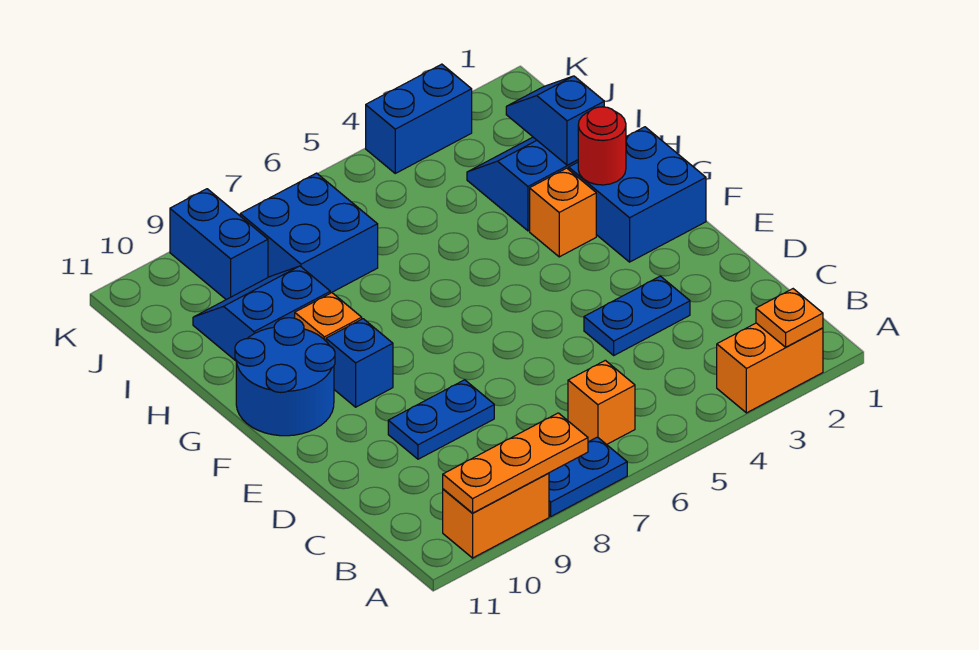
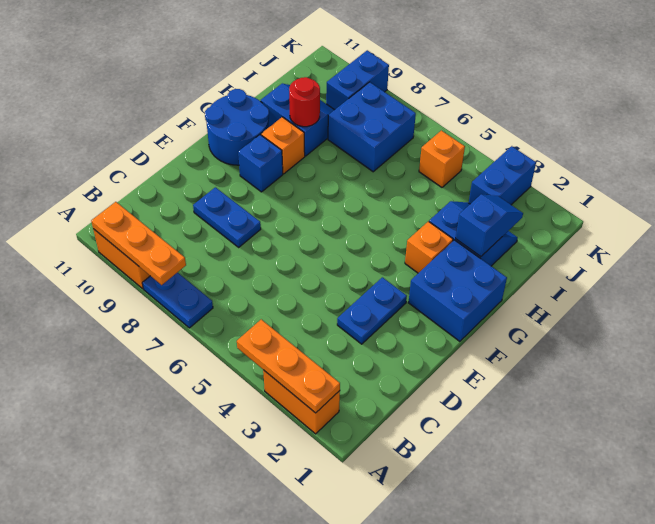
orange plate A2 level 2 -> orange plate A2:A4 level 2
orange brick B6 level 1 -> orange brick J5 level 1
blue plate D3:D4 level 1 -> blue plate D3:E3 level 1
red round brick G2 level 2 -> red round brick H9 level 2
blue brick K3:K4 level 1 -> blue brick J3:K3 level 1

